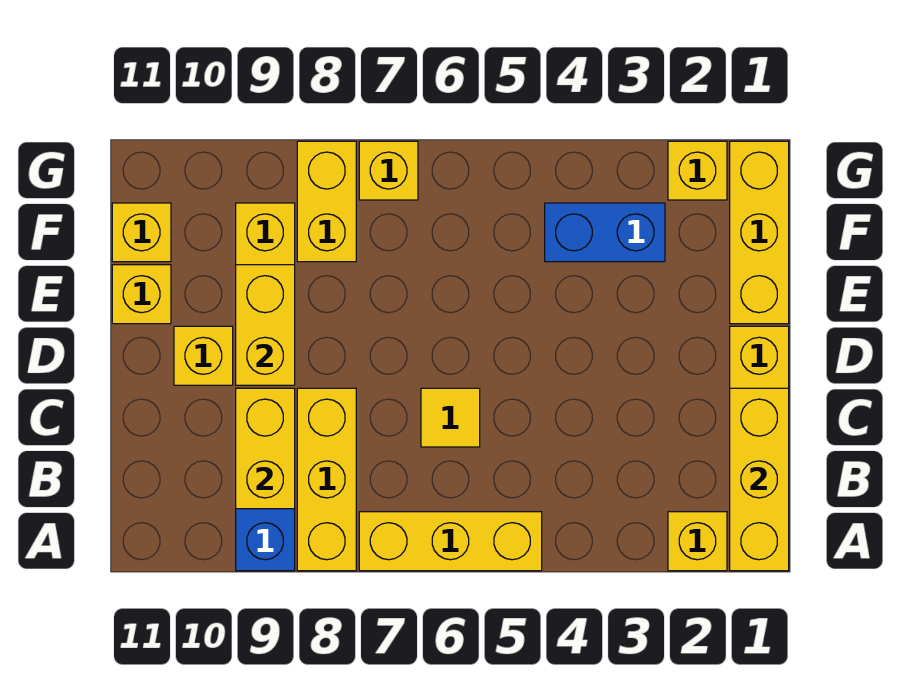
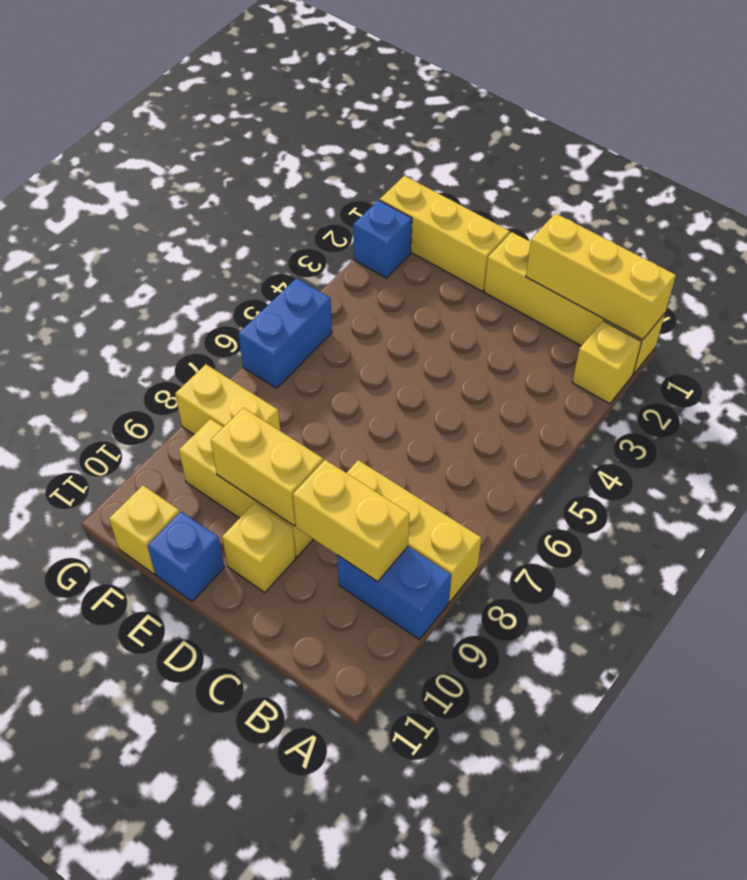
yellow brick A5:A7 level 1 -> none
yellow tile C6 level 1 -> none
yellow brick E11 level 1 -> blue brick E11 level 1
blue brick F3:F4 level 1 -> blue brick G5:G6 level 1
yellow brick G2 level 1 -> blue brick G2 level 1
yellow brick G7 level 1 -> none

